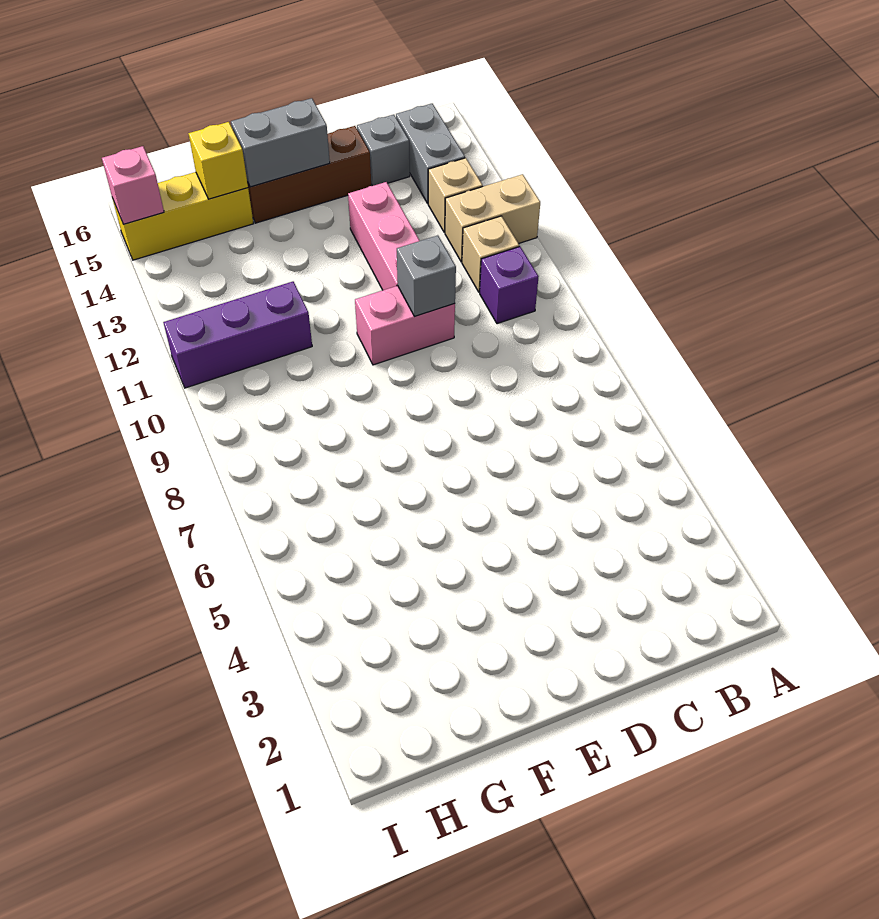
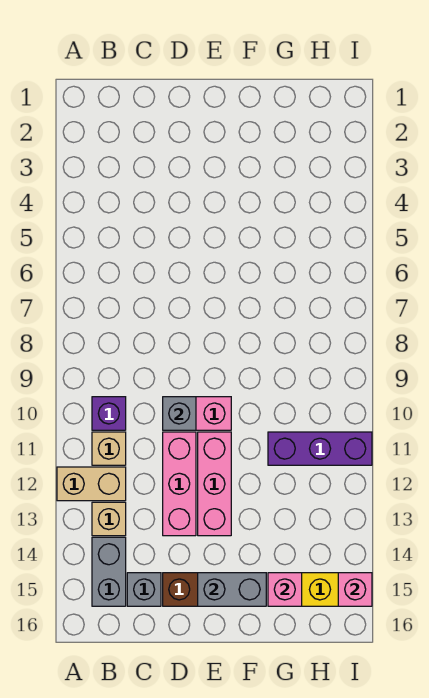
none -> pink brick E11:E13 level 1
yellow brick G15 level 2 -> pink brick G15 level 2

